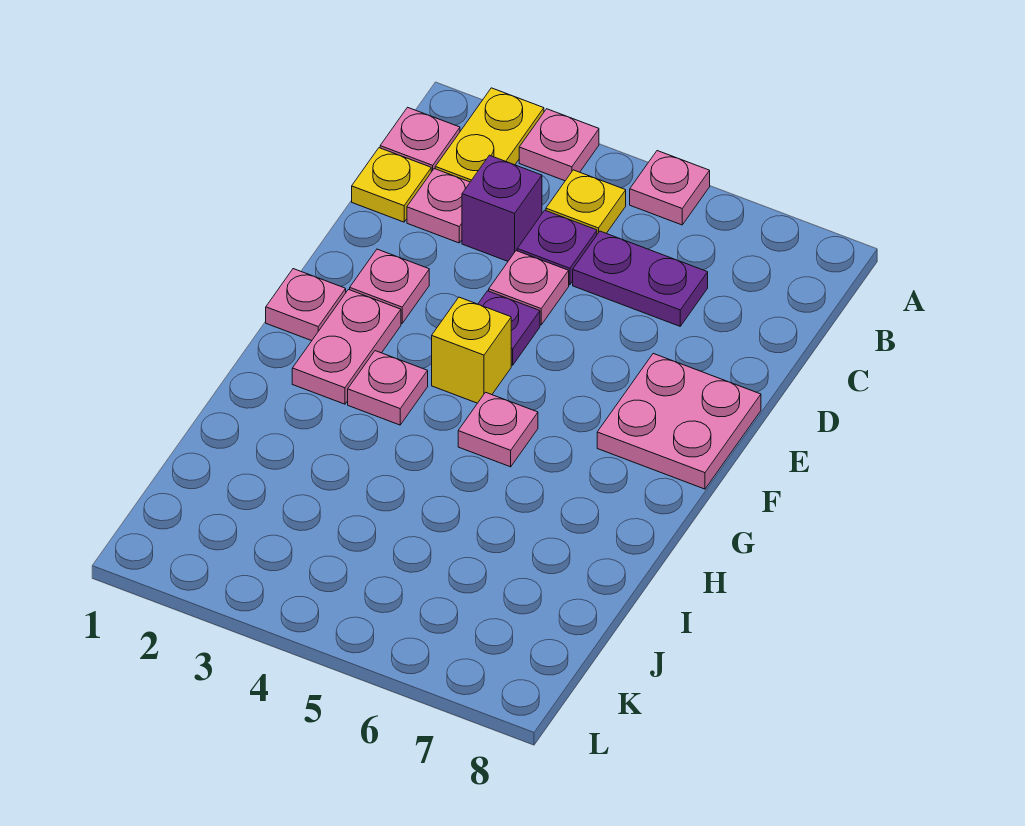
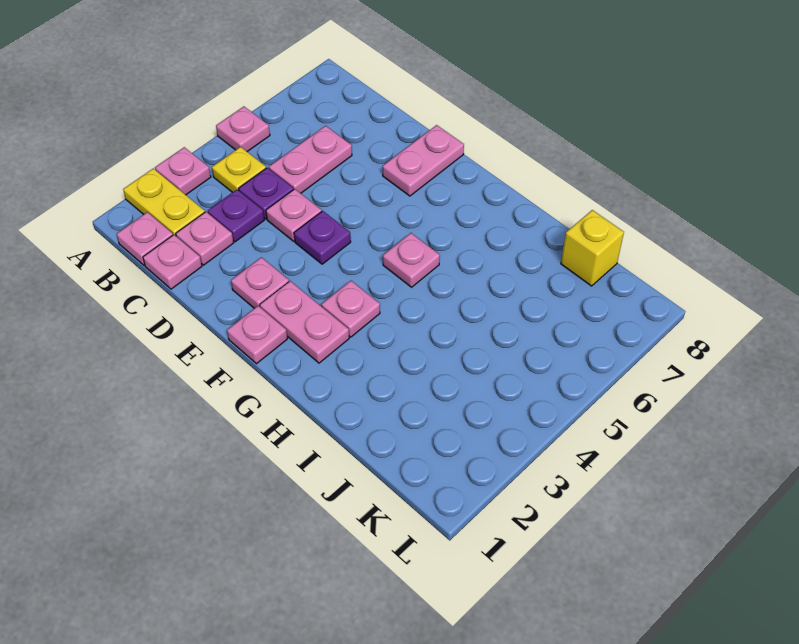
yellow plate C1 level 1 -> pink plate C1 level 1
purple brick C3 level 1 -> purple plate C3 level 1
purple plate C5:C6 level 1 -> pink plate C5:C6 level 1
pink plate E7:F8 level 1 -> pink plate E7:E8 level 1
yellow brick F4 level 1 -> yellow brick J8 level 1

